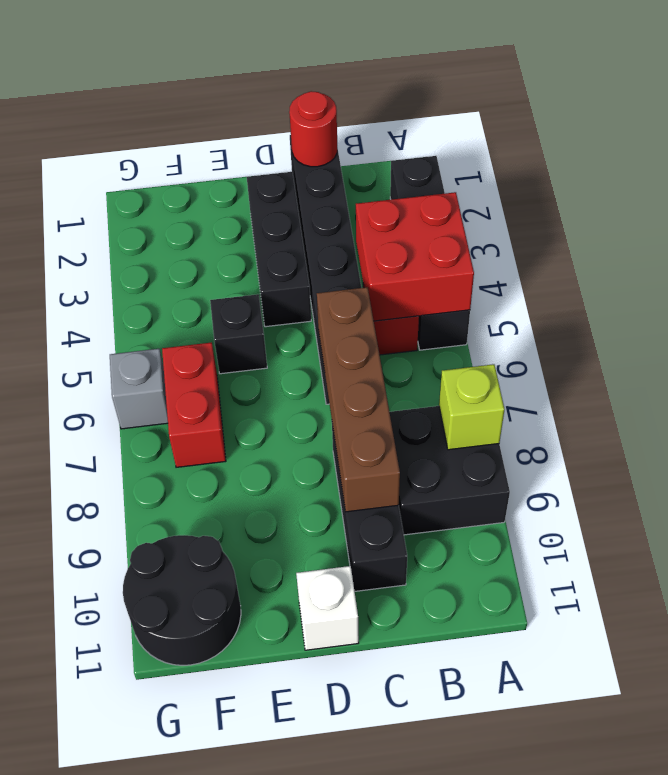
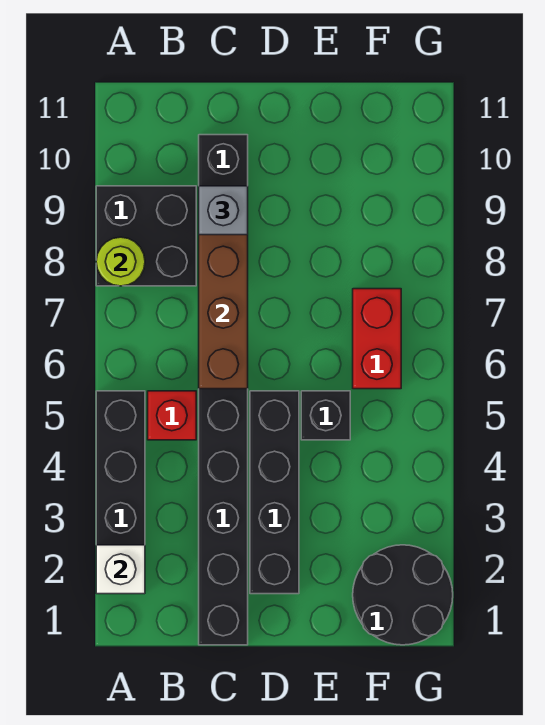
red brick A4:B5 level 2 -> none
lime brick A8 level 2 -> lime round brick A8 level 2
red round brick C1 level 2 -> none
black brick D2:D4 level 1 -> black brick D2:D5 level 1
white brick D11 level 1 -> white brick A2 level 2
black round brick F10:G11 level 1 -> black round brick F1:G2 level 1
grey brick G6 level 1 -> grey brick C9 level 3

